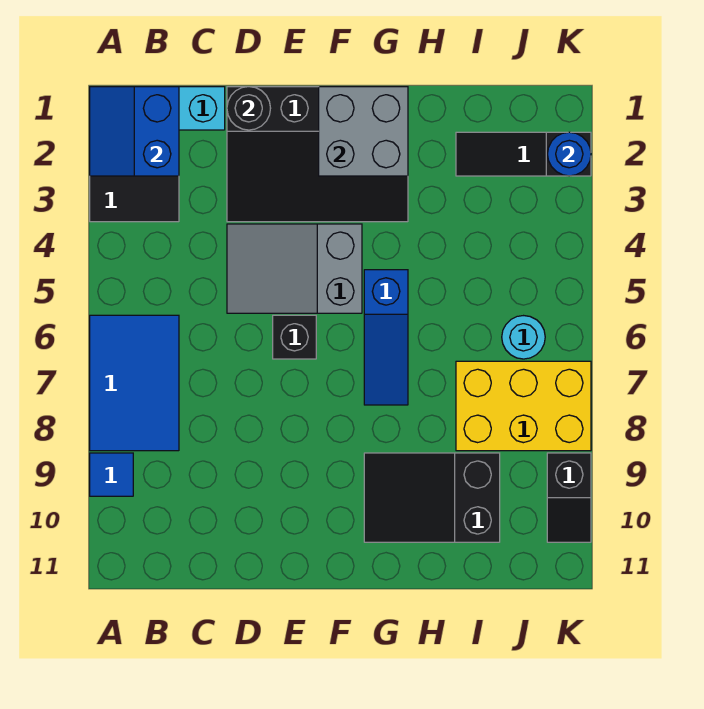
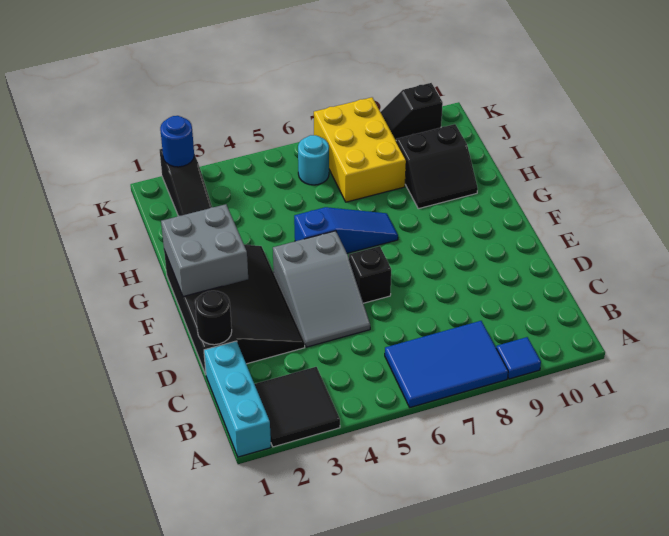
blue slope A1:B2 level 2 top B -> none
black slope G9:I10 level 1 top I -> black slope H9:I10 level 1 top I
black slope K9:K10 level 1 top 9 -> black slope K9:K10 level 1 top 10

